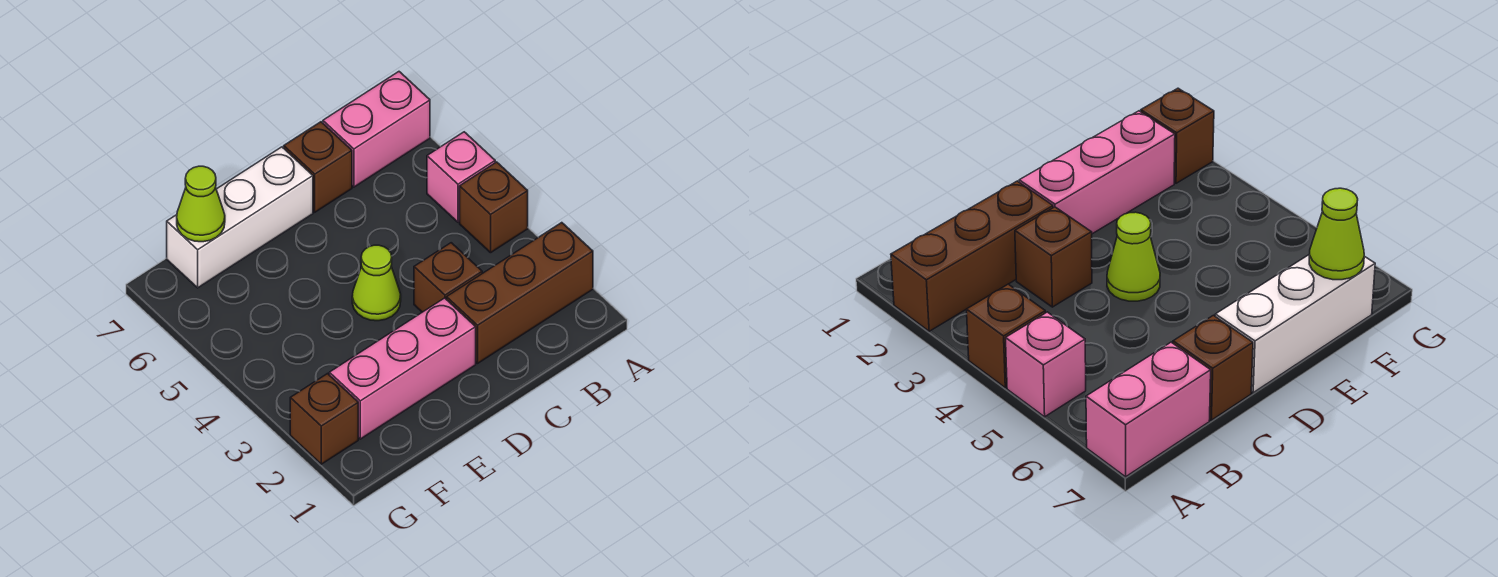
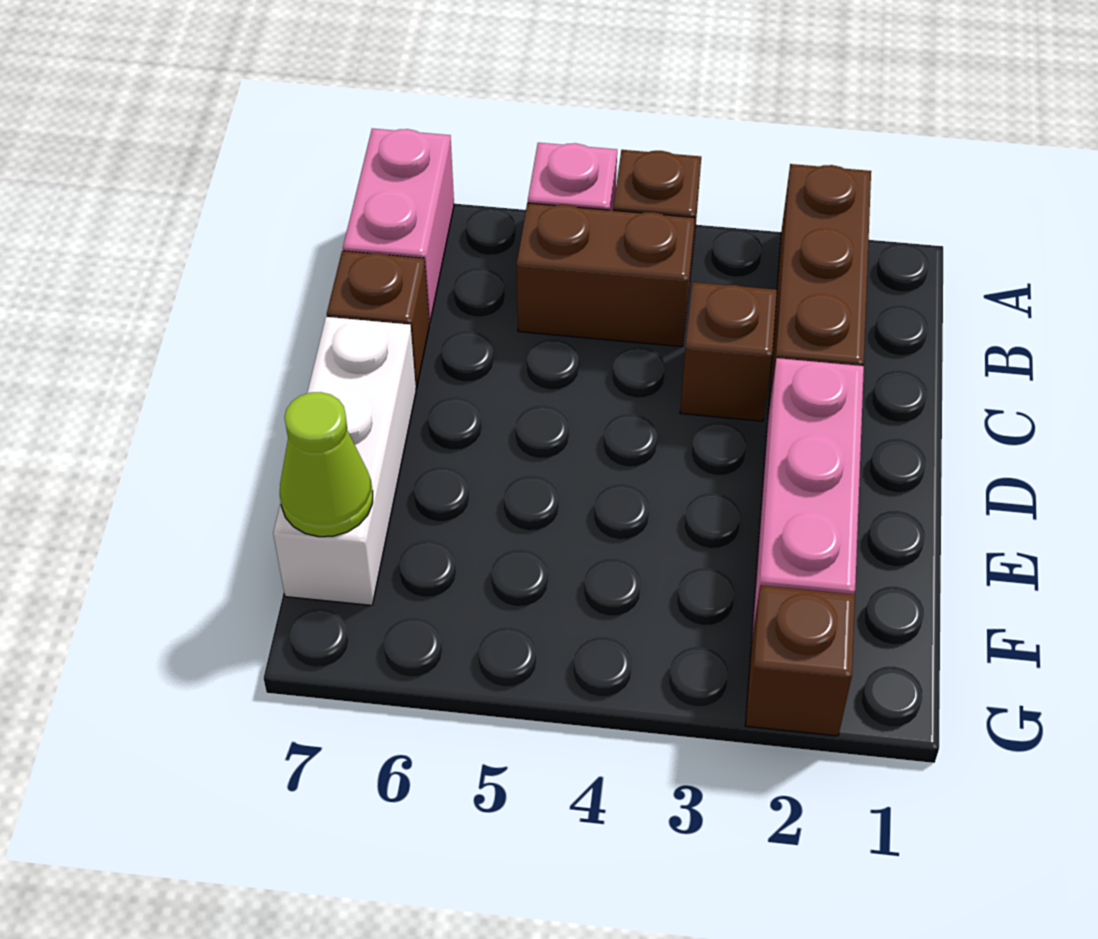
none -> brown brick B4:B5 level 1
lime cone D4 level 1 -> none

